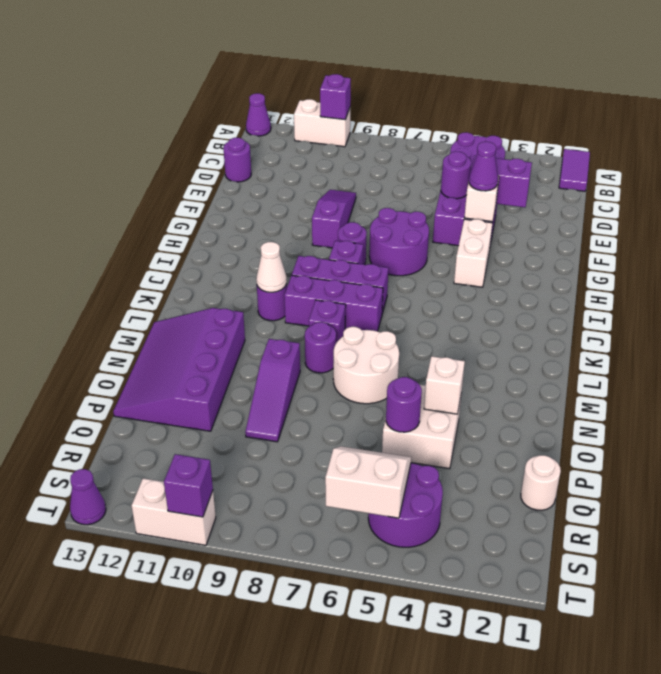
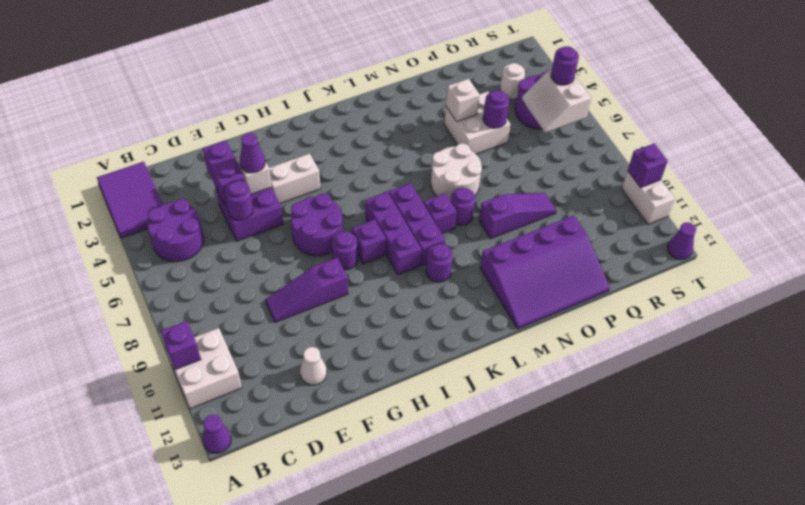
purple tile A1:B1 level 1 -> purple tile A1:B3 level 1
white brick A10:A11 level 1 -> white brick A10:B11 level 1
purple round brick D13 level 1 -> purple round brick S5 level 3
white cone K10 level 2 -> white cone E12 level 1
white round brick Q1 level 1 -> white round brick R3 level 1

